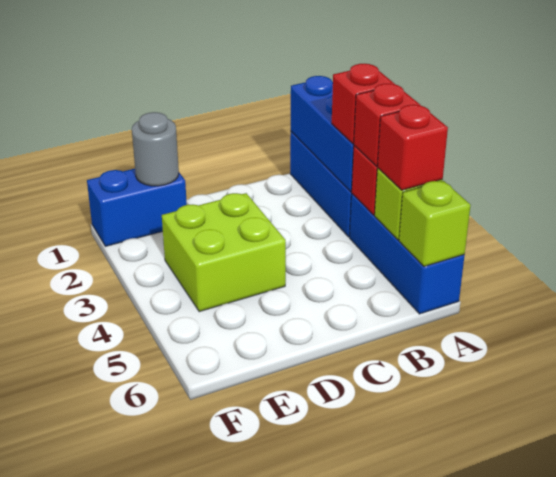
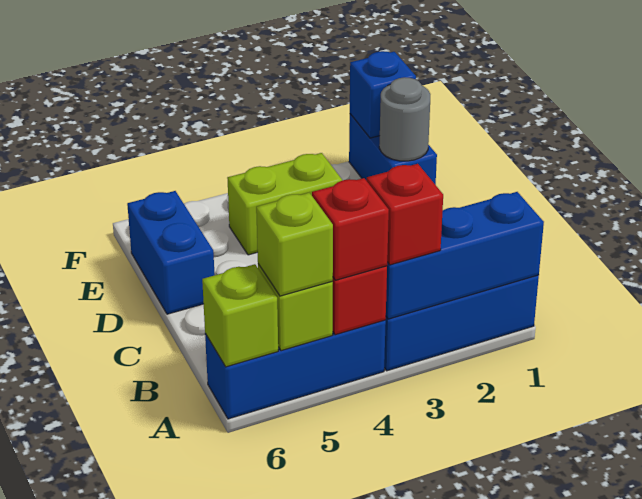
red brick A5 level 3 -> lime brick A5 level 3
lime brick D3:E4 level 1 -> lime brick E3:E4 level 1
none -> blue brick D6:E6 level 1
none -> blue brick F1 level 2

